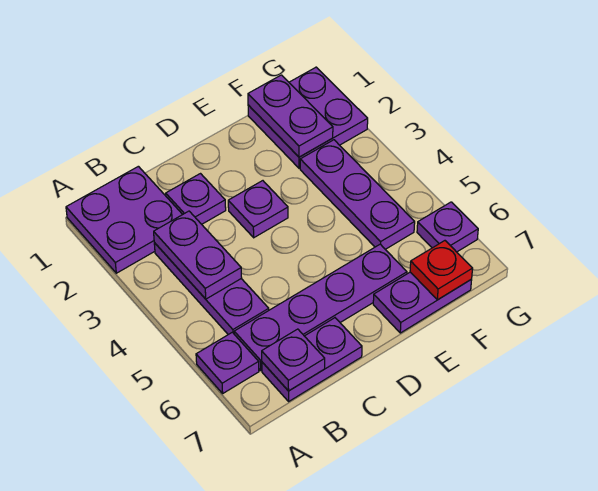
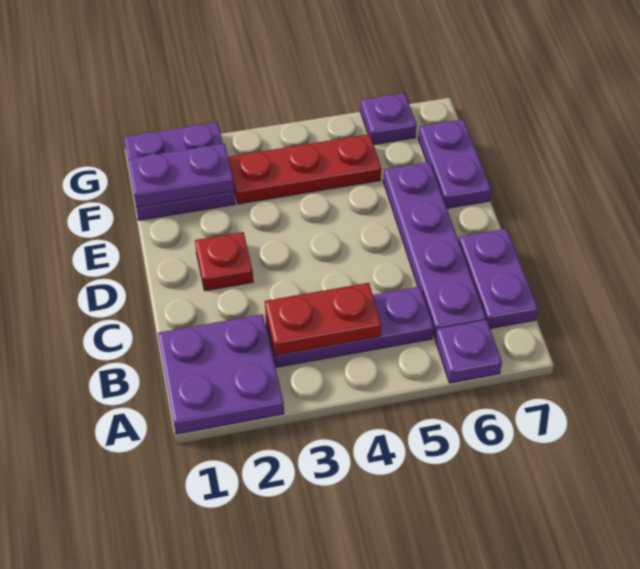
purple plate B3:B4 level 2 -> red plate B3:B4 level 2
purple plate B7 level 2 -> none
purple plate C2 level 1 -> none
purple plate D3 level 1 -> none
purple plate F3:F5 level 1 -> red plate F3:F5 level 1
red plate F7 level 2 -> red plate D2 level 1

